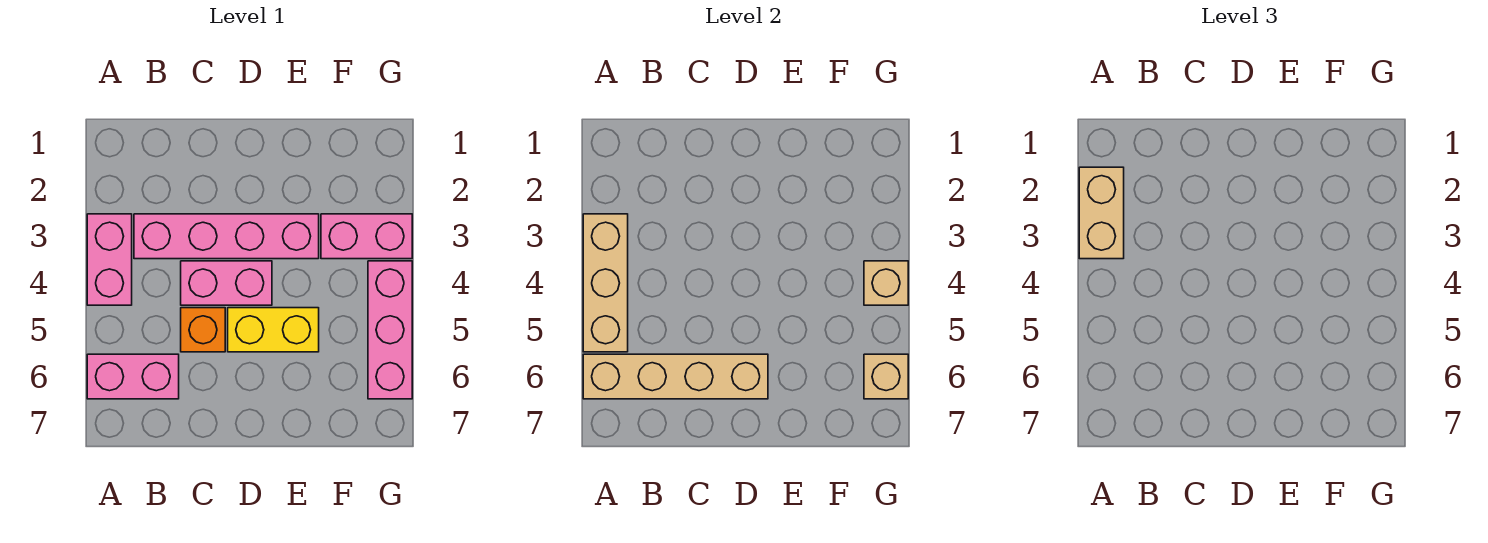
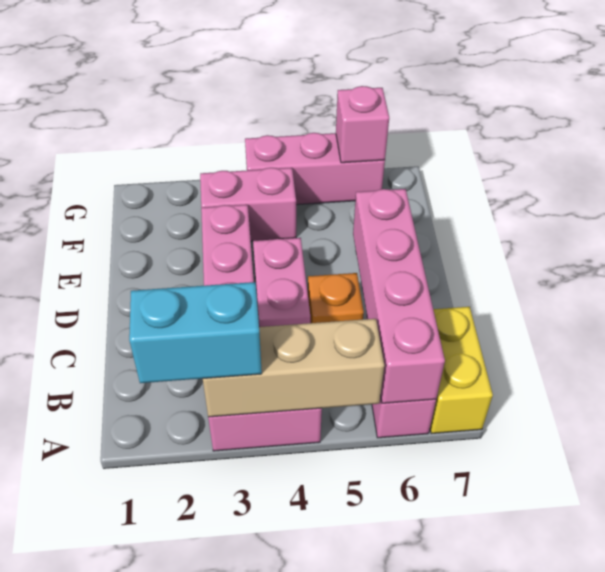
tan brick A2:A3 level 3 -> cyan brick A2:A3 level 3
tan brick A6:D6 level 2 -> pink brick A6:D6 level 2
yellow brick D5:E5 level 1 -> yellow brick A7:B7 level 1
pink brick F3:G3 level 1 -> pink brick F3:F4 level 1
tan brick G4 level 2 -> none
tan brick G6 level 2 -> pink brick G6 level 2

